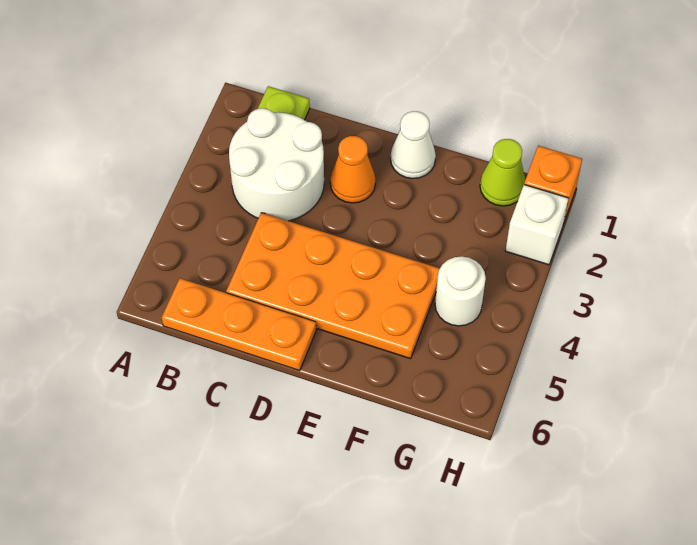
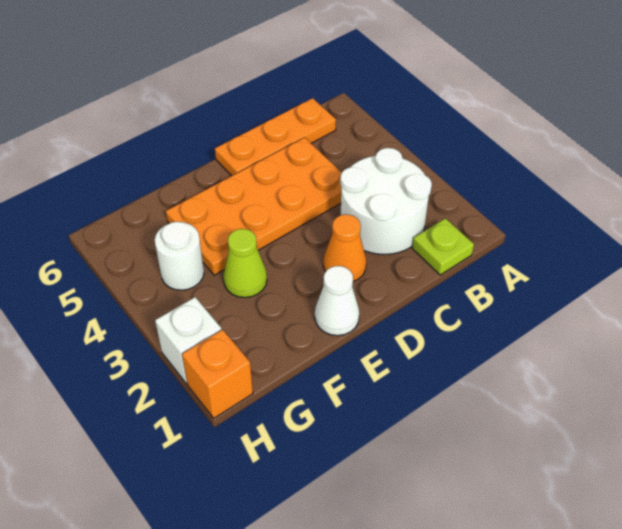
lime cone G1 level 1 -> lime cone F3 level 1

